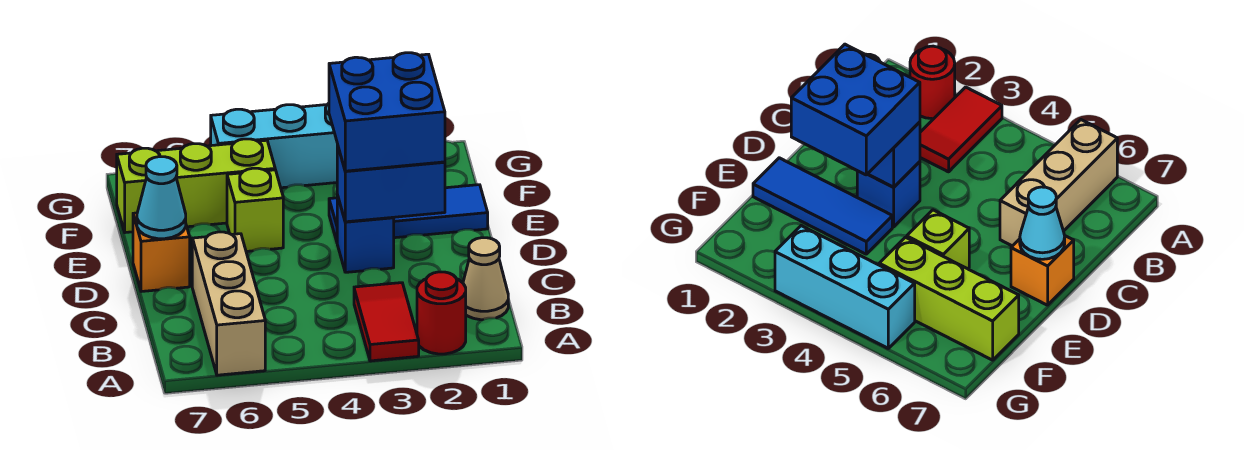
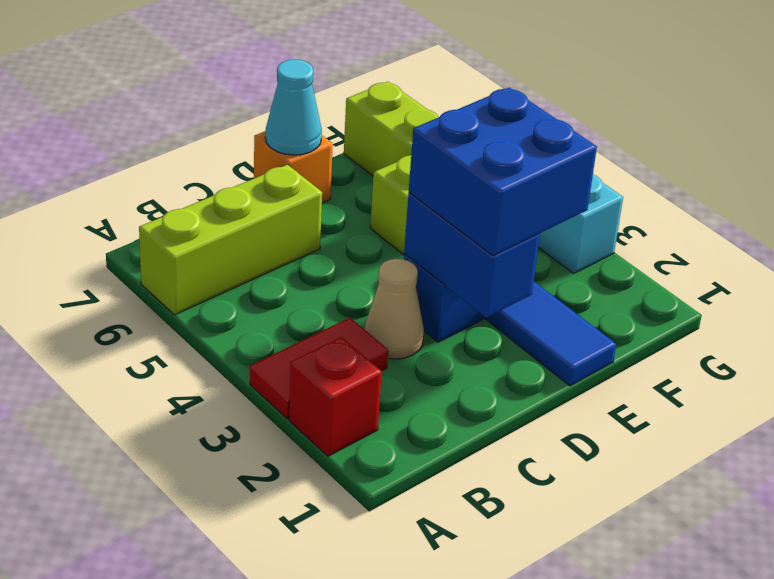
red round brick A2 level 1 -> red brick A2 level 1
tan brick A6:C6 level 1 -> lime brick A6:C6 level 1
tan cone B1 level 1 -> tan cone C3 level 1

